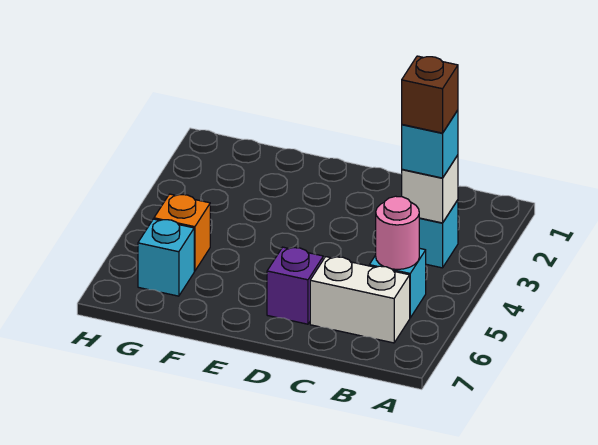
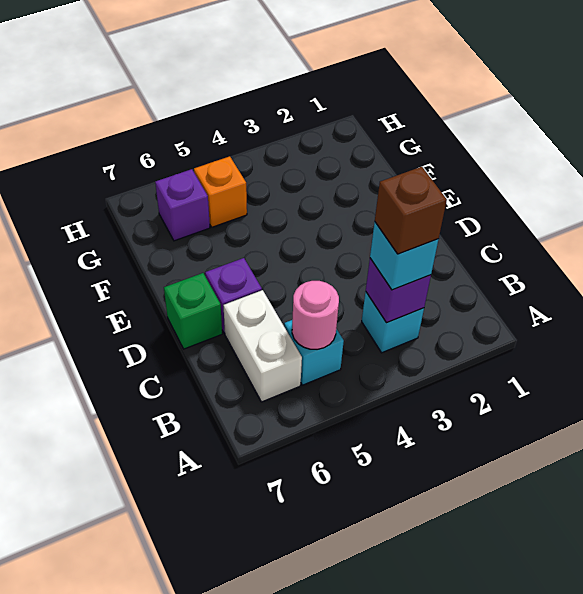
white brick B3 level 2 -> purple brick B3 level 2
none -> green brick D7 level 1
cyan brick G6 level 1 -> purple brick G6 level 1

